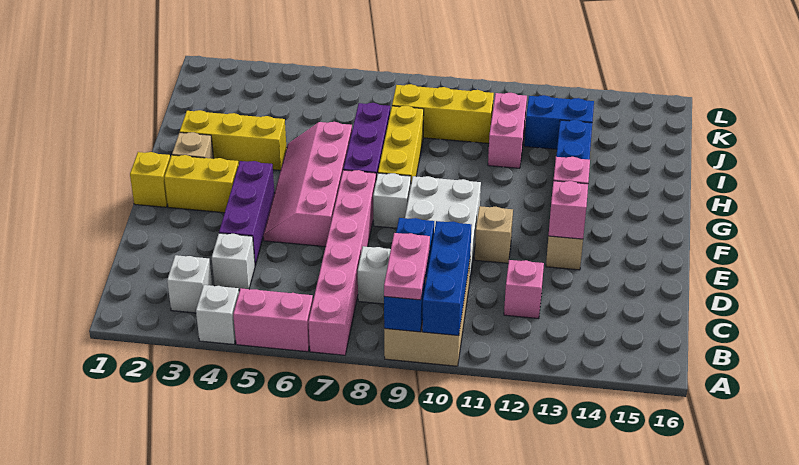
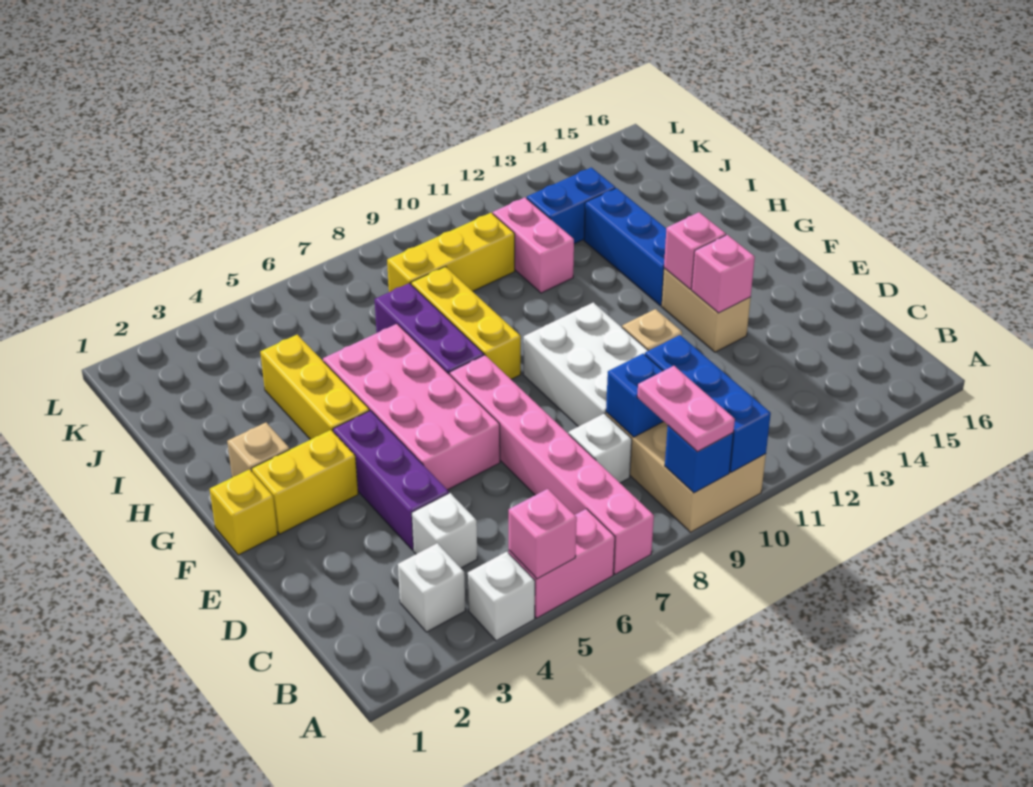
pink brick C12 level 1 -> pink brick A5 level 2
pink slope E5:H6 level 1 top 6 -> pink brick E5:H6 level 1
white brick F8 level 1 -> none
yellow brick H2:H4 level 1 -> yellow brick G4:I4 level 1

